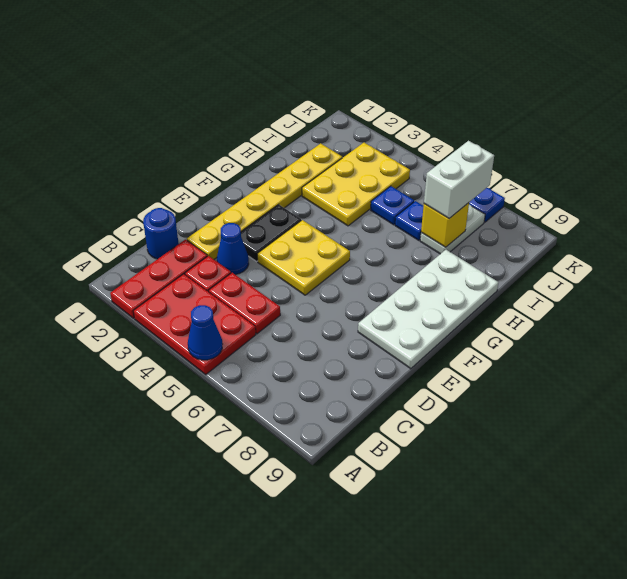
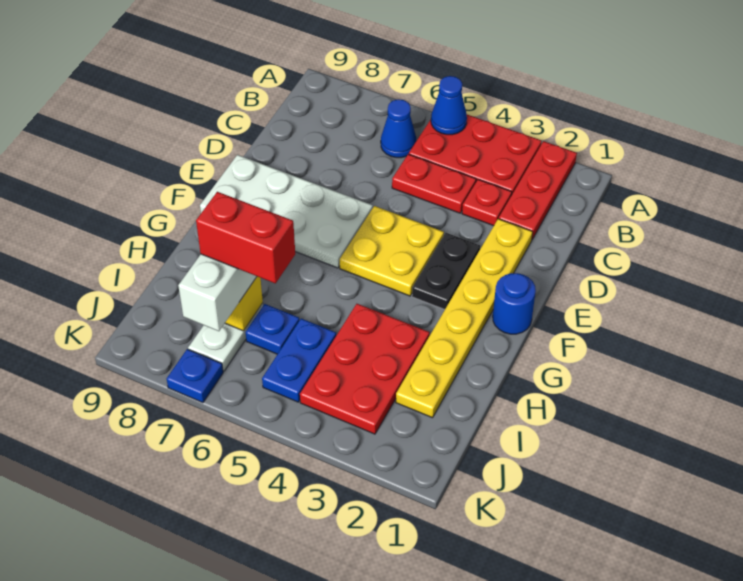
blue round brick C1 level 1 -> blue round brick F1 level 1
blue cone D3 level 1 -> blue cone B6 level 1
white plate E8:H9 level 1 -> white plate E6:F9 level 1
yellow plate H3:J4 level 1 -> red plate H3:J4 level 1
blue plate I5 level 1 -> blue plate I5:J5 level 1
none -> red brick I6:I7 level 4

